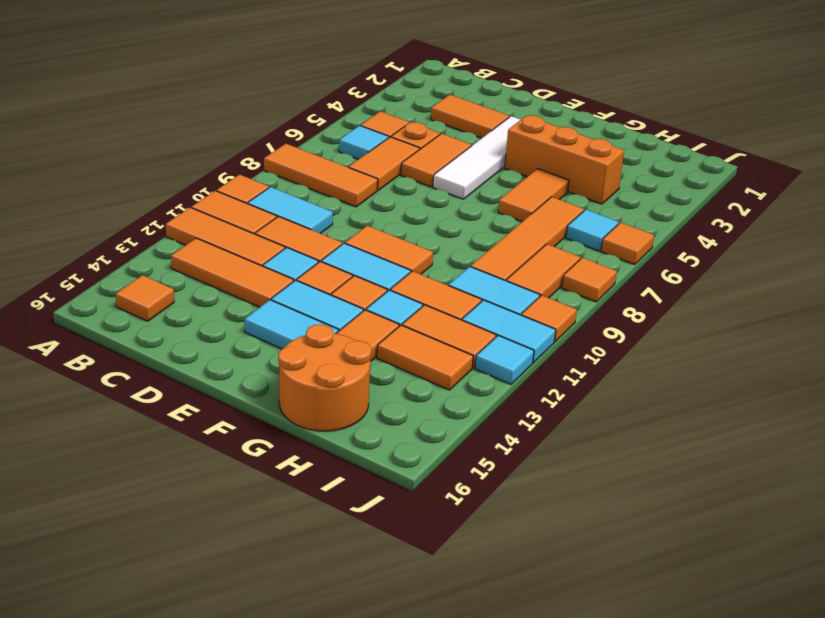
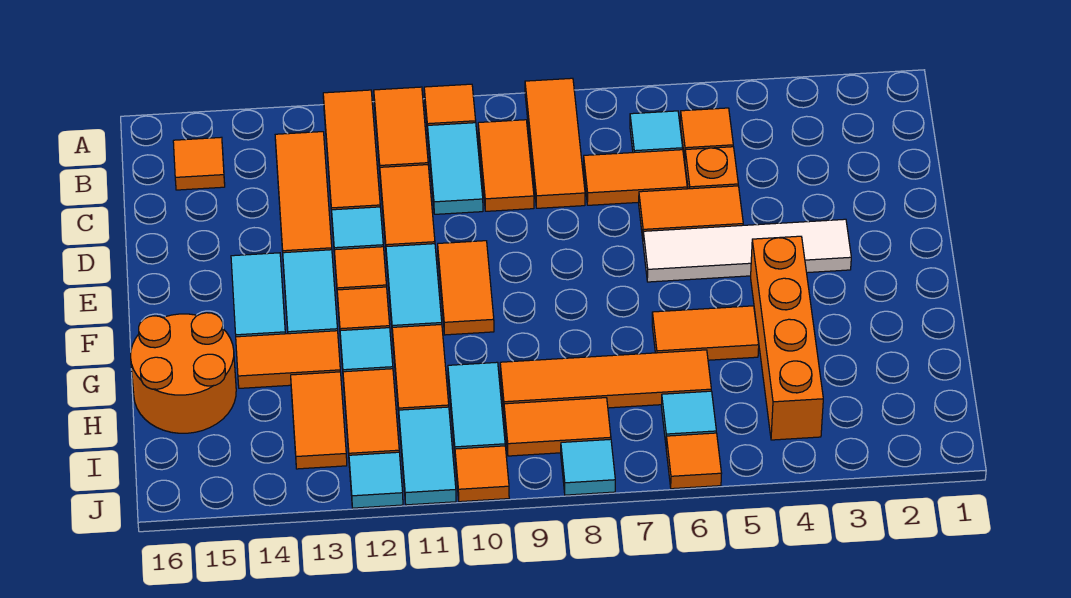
orange tile C3:D3 level 1 -> orange tile B9:C9 level 1
orange brick F4:H4 level 1 -> orange brick F4:I4 level 1
orange tile J8 level 1 -> cyan tile J8 level 1

